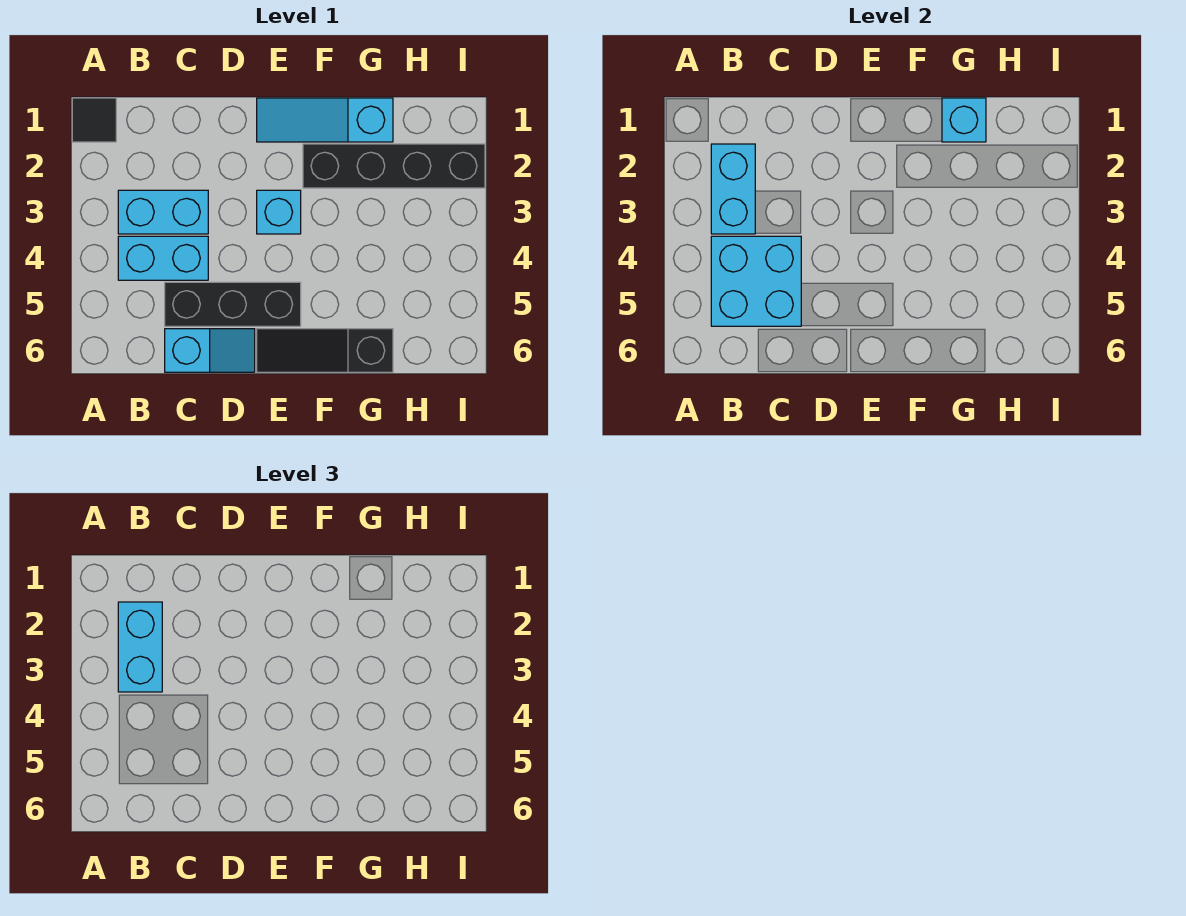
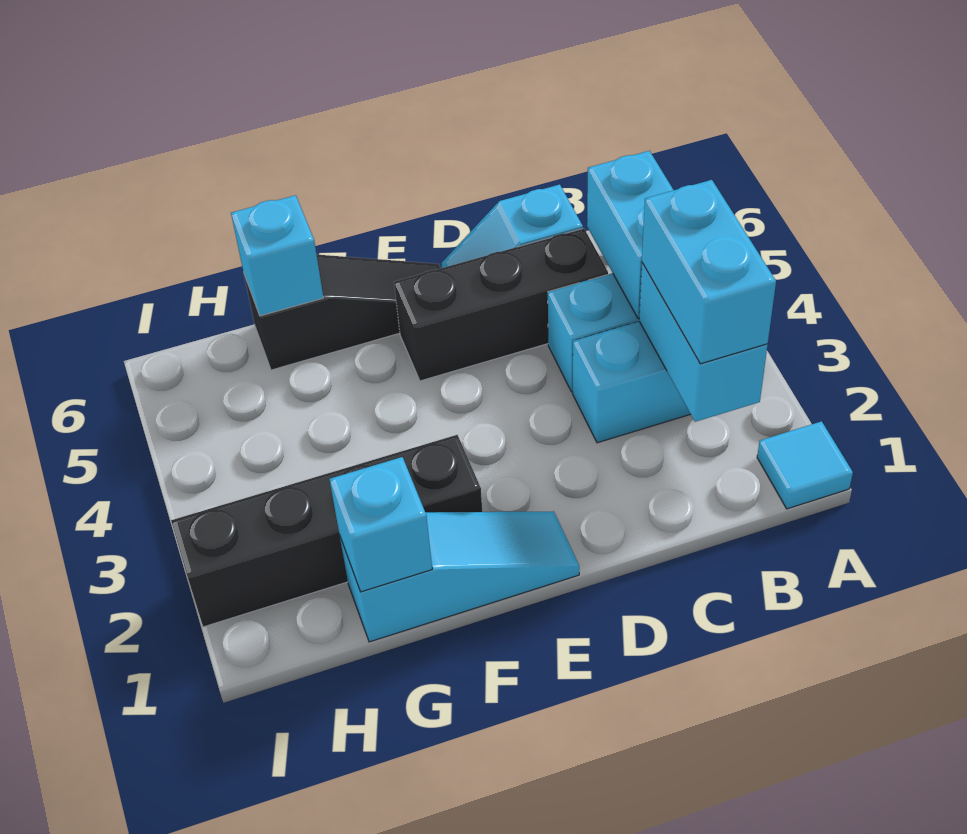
black tile A1 level 1 -> cyan tile A1 level 1
cyan brick B4:C5 level 2 -> cyan brick B4:B5 level 2
cyan brick E3 level 1 -> cyan brick G6 level 2

